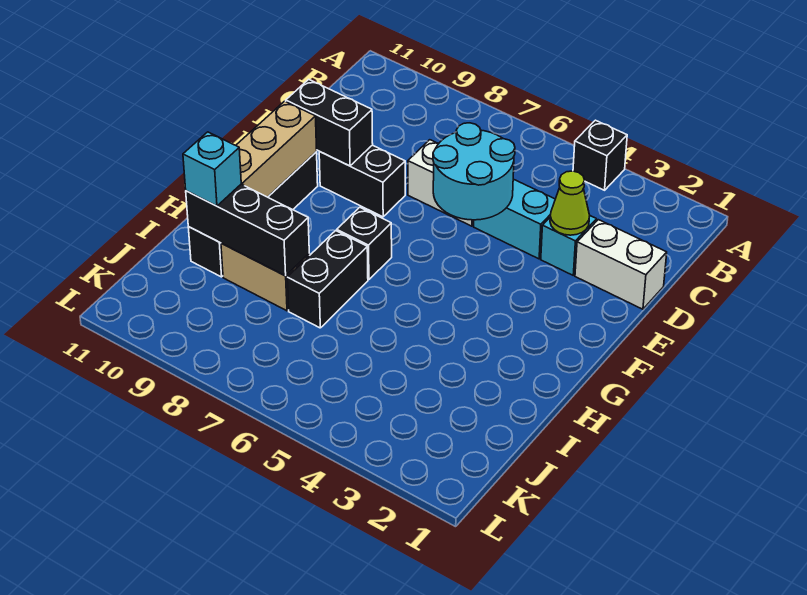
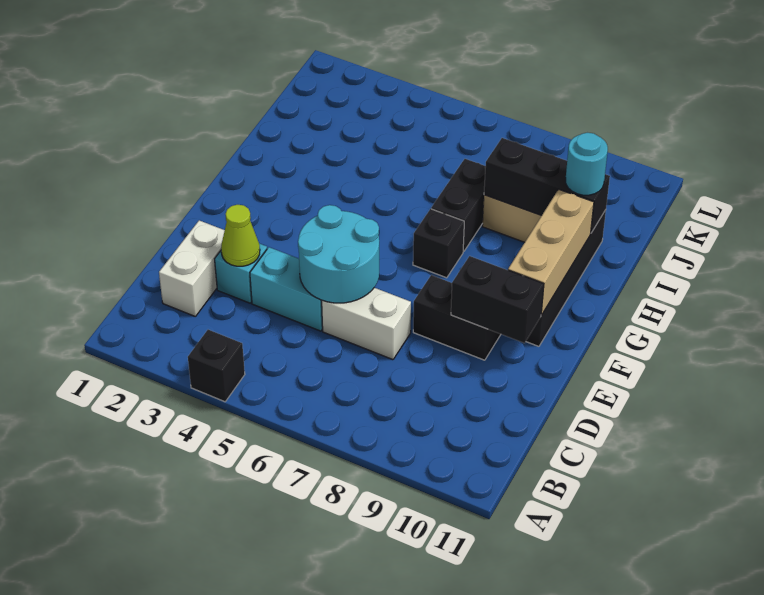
white brick D1:D2 level 1 -> white brick C2:D2 level 1
cyan brick I10 level 3 -> cyan round brick I10 level 3

